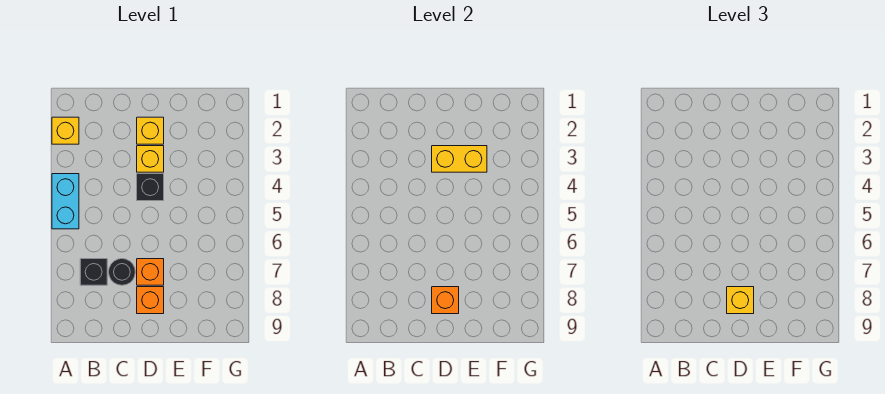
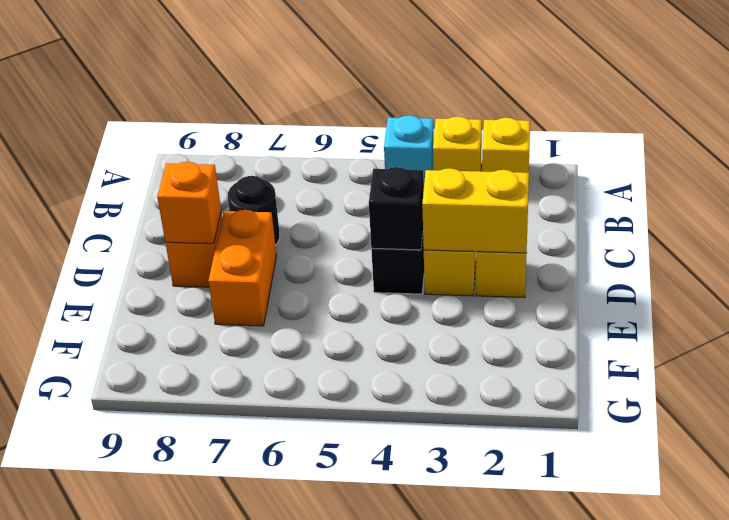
cyan brick A4:A5 level 1 -> cyan brick A4 level 1
black brick B7 level 1 -> black brick D4 level 2
yellow brick D3:E3 level 2 -> yellow brick D2:D3 level 2
orange brick D7 level 1 -> orange brick D7:E7 level 1
yellow brick D8 level 3 -> yellow brick A3 level 1

